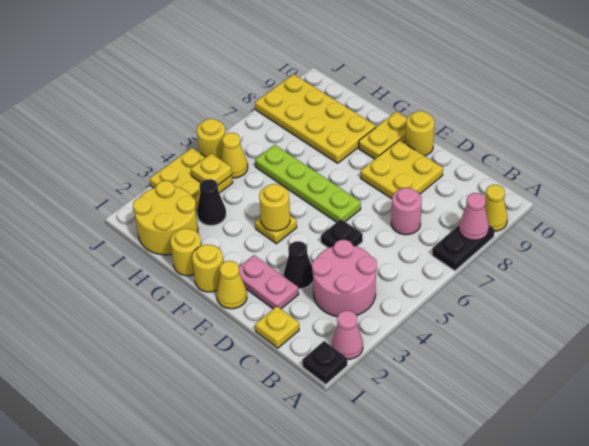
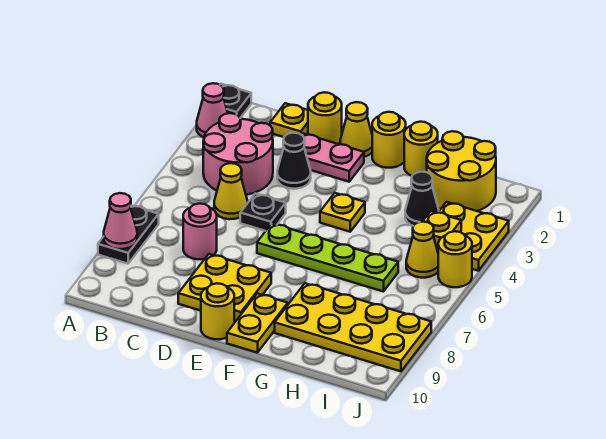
yellow cone A9 level 1 -> yellow cone C5 level 1
yellow round brick F4 level 2 -> yellow round brick D1 level 1

